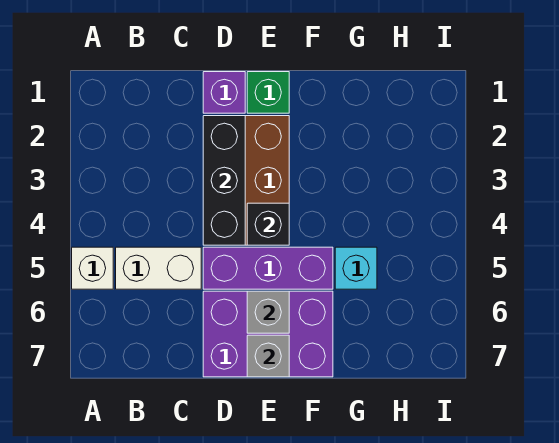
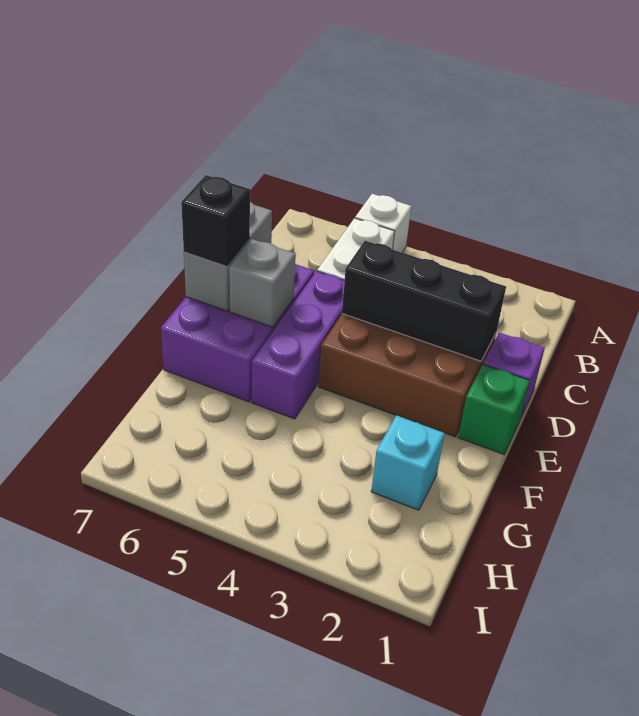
black brick E4 level 2 -> black brick E7 level 3
grey brick E7 level 2 -> grey brick D7:E7 level 2
cyan brick G5 level 1 -> cyan brick G2 level 1

